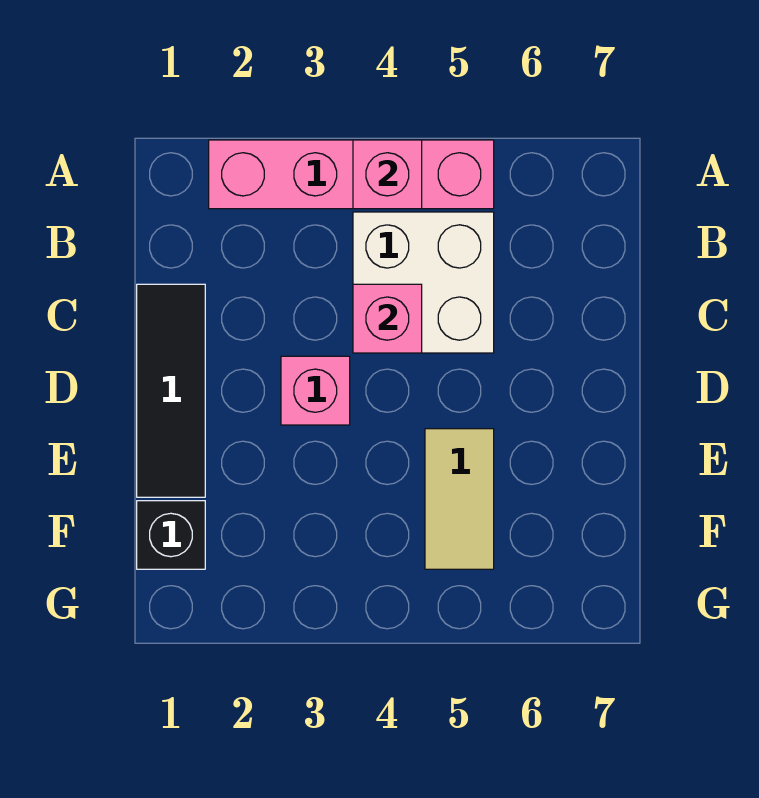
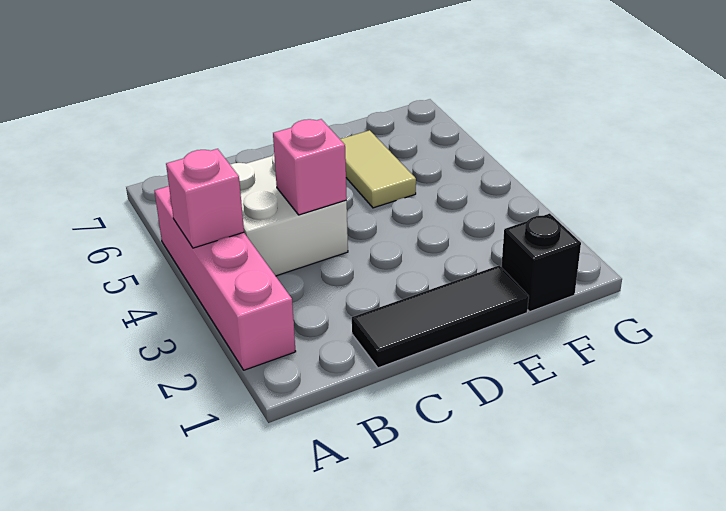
pink brick D3 level 1 -> none
tan tile E5:F5 level 1 -> tan tile E5:E6 level 1

